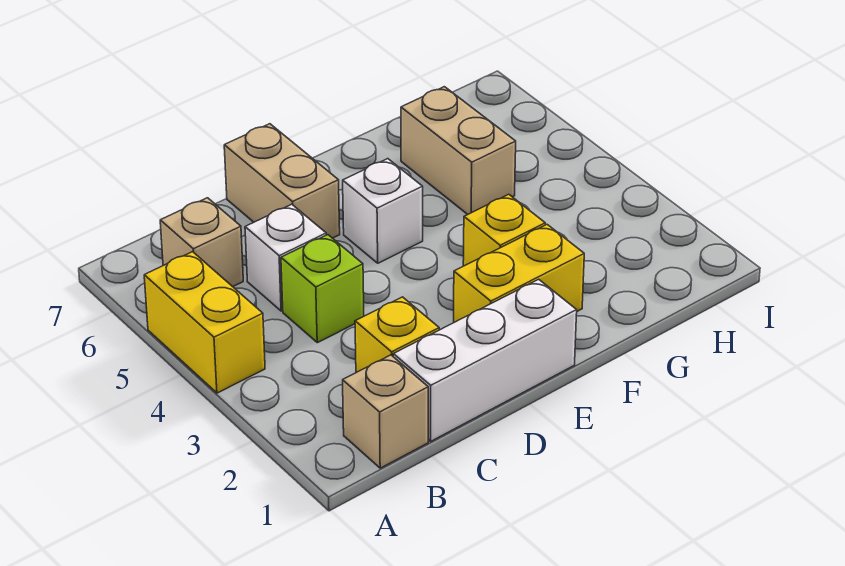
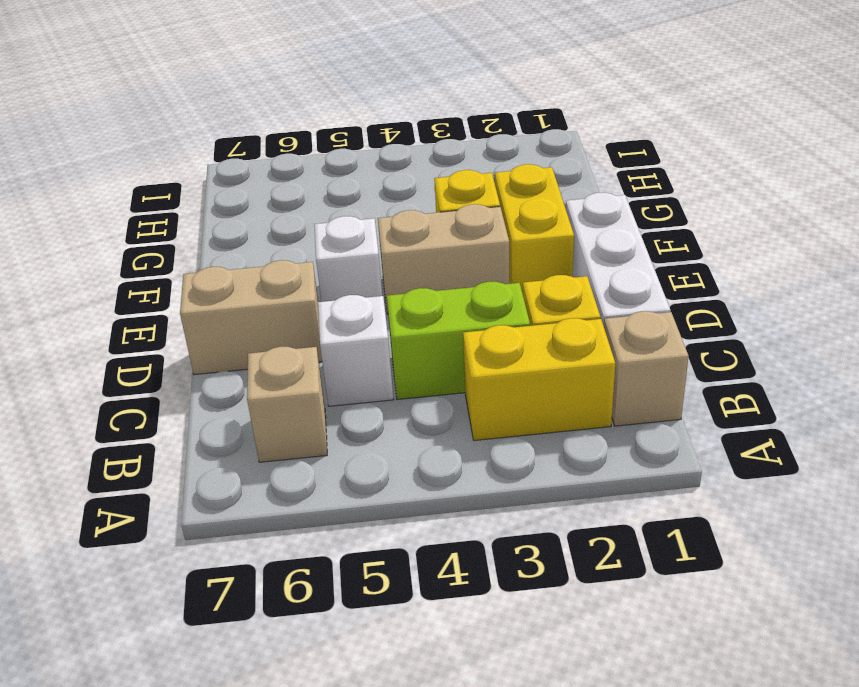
yellow brick A4:A5 level 1 -> yellow brick B2:B3 level 1
lime brick C4 level 1 -> lime brick C3:C4 level 1
tan brick G5:G6 level 1 -> tan brick E3:E4 level 1

